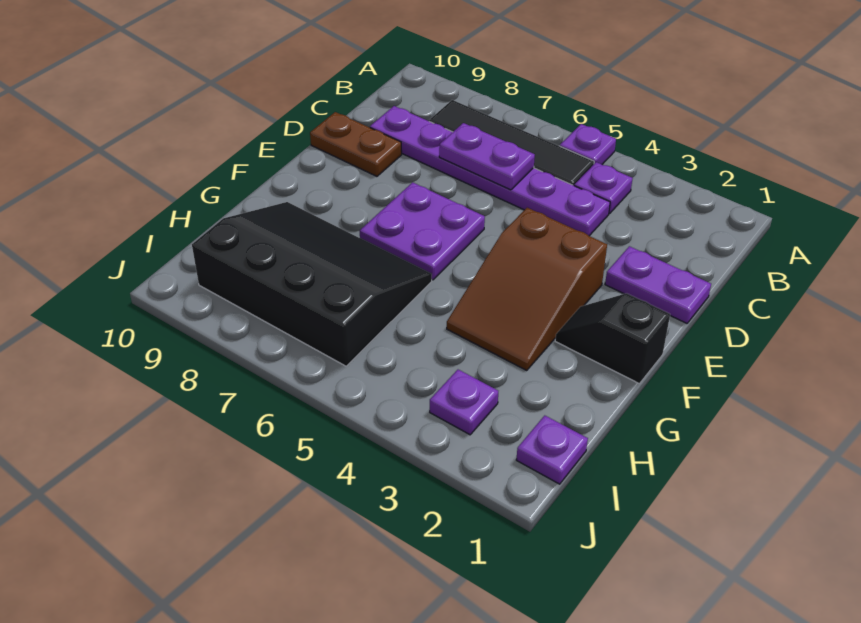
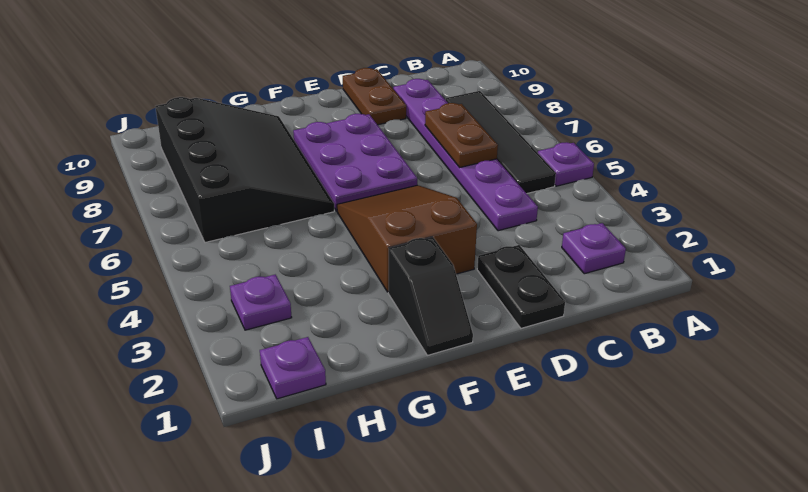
purple plate B4 level 1 -> purple plate B2 level 1
purple plate C6:C7 level 2 -> brown plate C6:C7 level 2
purple plate D1:D2 level 1 -> black plate D1:D2 level 1
brown slope E3:G4 level 1 top E -> brown slope E3:F5 level 1 top 3
purple plate E6:F7 level 1 -> purple plate E6:F8 level 1
black slope F1:F2 level 1 top 1 -> black slope F1:F2 level 1 top 2

